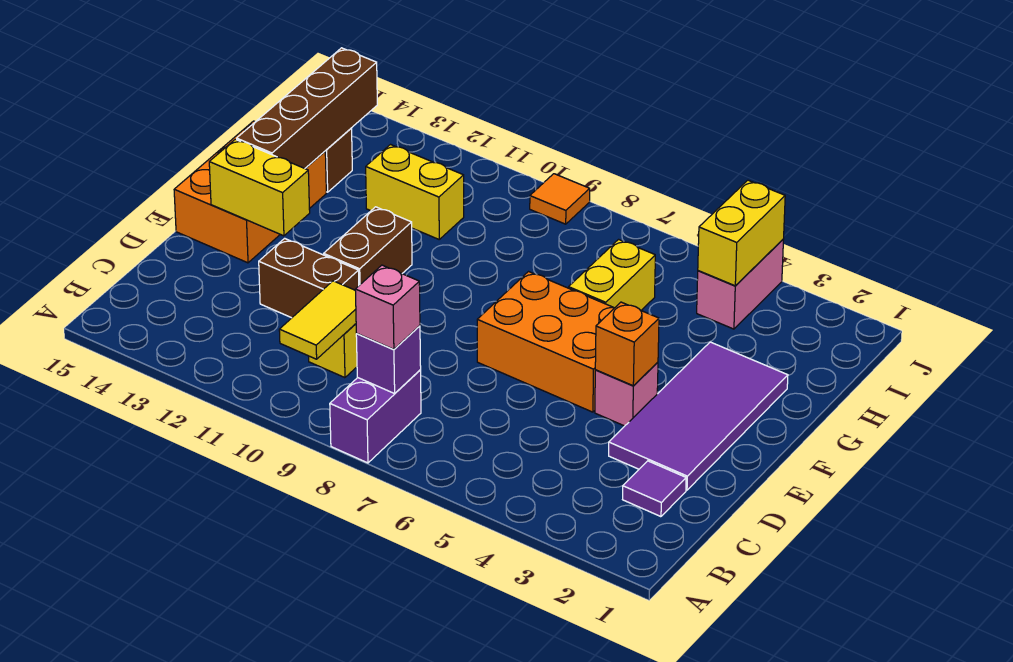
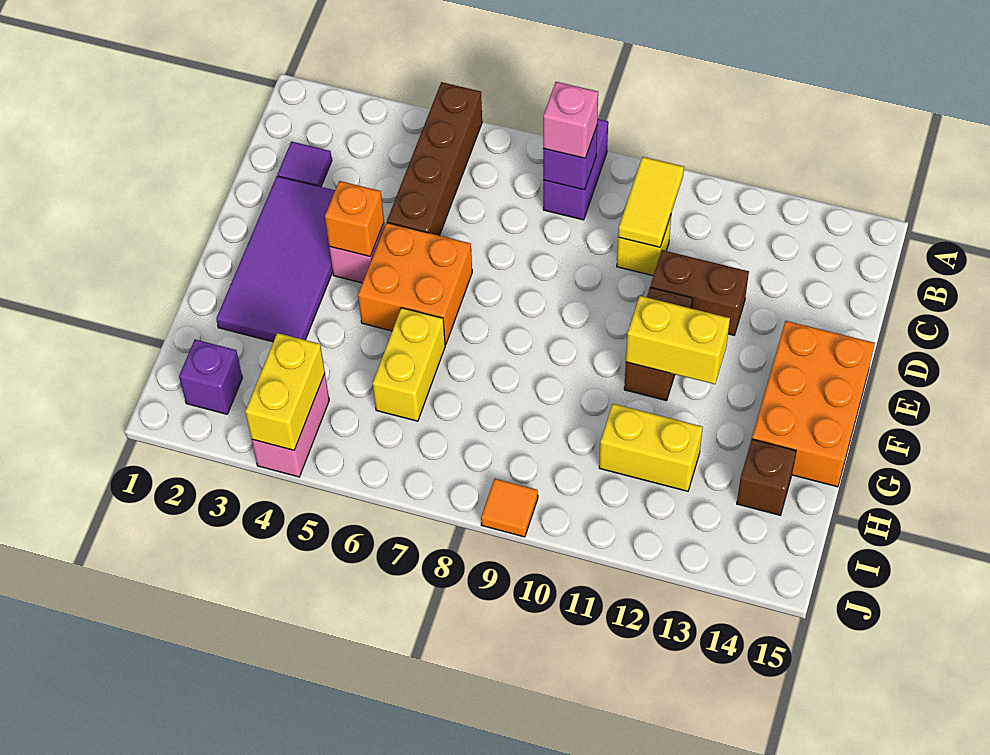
orange brick E5:F7 level 1 -> orange brick E5:F6 level 1
yellow brick E13:E14 level 2 -> yellow brick F11:F12 level 2
brown brick F14:I14 level 2 -> brown brick A5:D5 level 1
none -> purple brick I2 level 1

